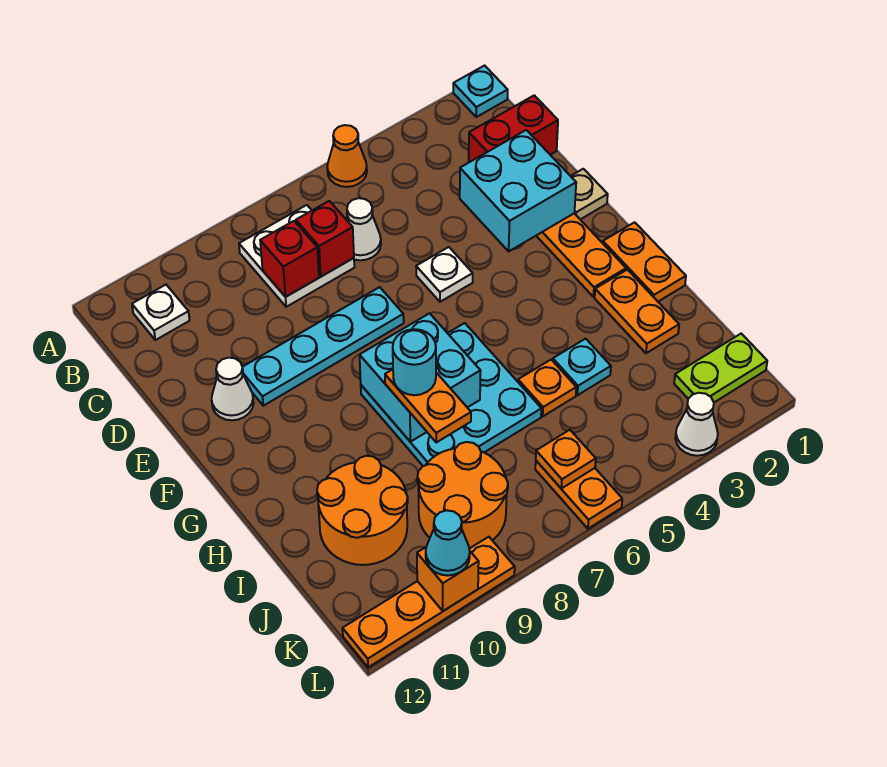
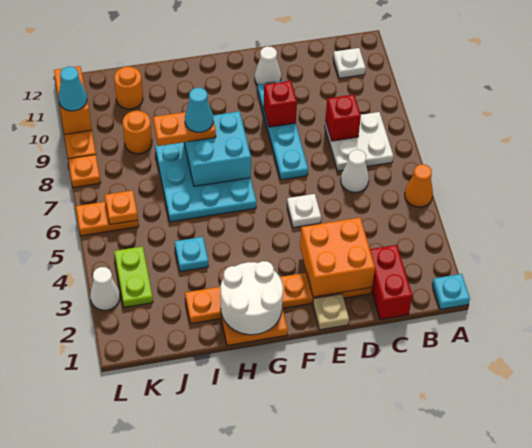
red brick C7 level 2 -> red brick E9 level 2
cyan brick D2:E3 level 2 -> orange brick D2:E3 level 2
none -> white round brick G1:H2 level 2
cyan round brick H8 level 4 -> cyan cone H8 level 4
orange plate I5 level 1 -> orange plate L8 level 1
orange round brick I10:J11 level 1 -> orange round brick J11 level 1
orange round brick J8:K9 level 1 -> orange round brick J9 level 1
lime plate K1:K2 level 1 -> lime plate K3:K4 level 1

